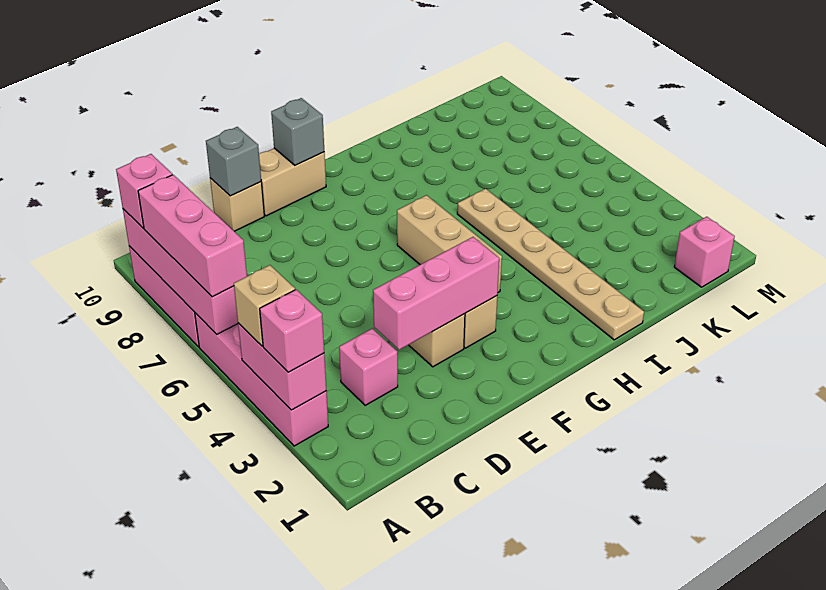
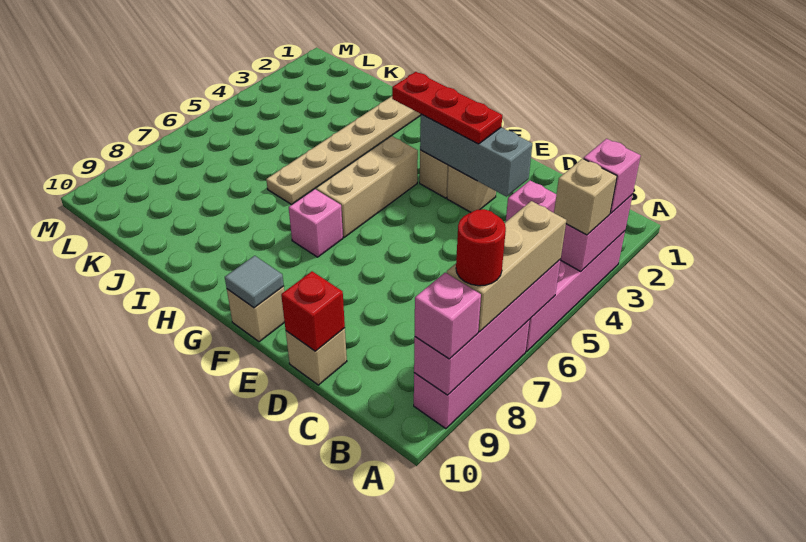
pink brick A6:A8 level 3 -> tan brick A6:A8 level 3
none -> red round brick A8 level 4
pink brick D3:F3 level 2 -> grey brick D3:F3 level 2
grey brick D10 level 2 -> red brick D10 level 2
none -> red plate E3:G3 level 3
tan brick E10:F10 level 1 -> tan brick F10 level 1
grey brick F10 level 2 -> grey tile F10 level 2
pink brick L1 level 1 -> pink brick G7 level 1

